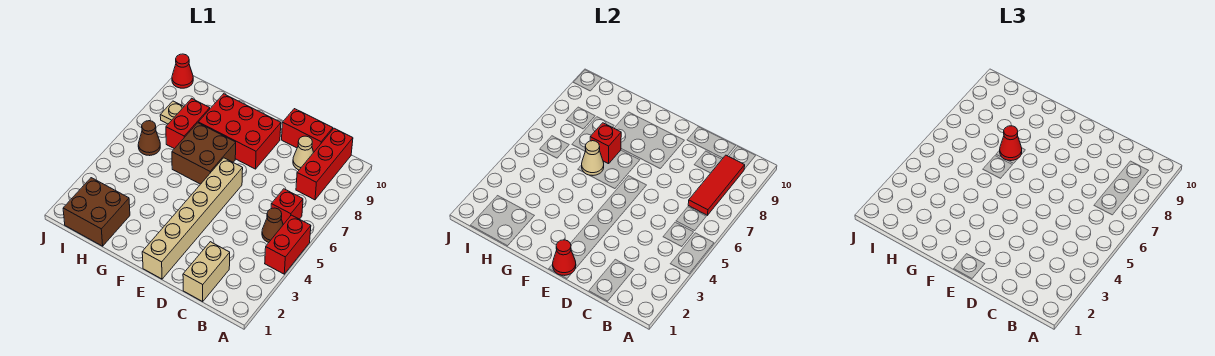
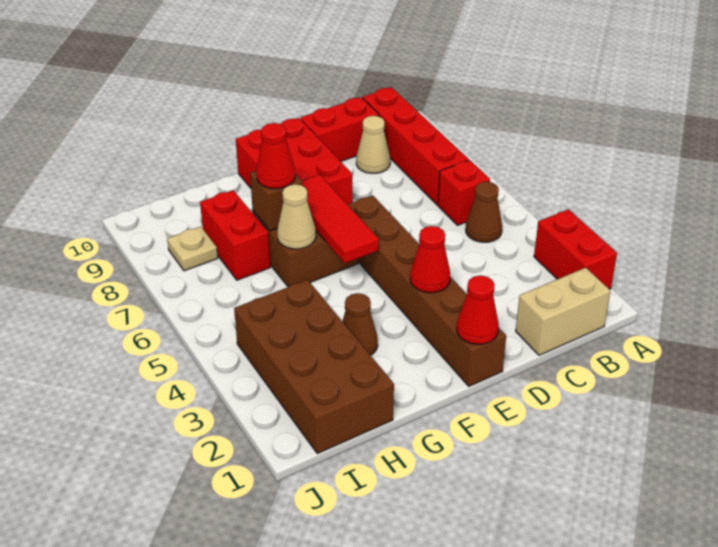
red brick A4:A5 level 1 -> red brick A2:A3 level 1
red tile B7:B9 level 2 -> red tile F5:F7 level 2
red brick B8:B10 level 1 -> red brick B7:B10 level 1
tan brick C1:C2 level 1 -> tan brick B1:C1 level 1
tan brick E1:E6 level 1 -> brown brick E1:E6 level 1
red brick E8:G9 level 1 -> red brick E8:F10 level 1
red brick G7 level 2 -> brown brick G7 level 2
brown brick H1:I2 level 1 -> brown brick H1:I4 level 1
brown cone I6 level 1 -> brown cone G3 level 1
red cone J10 level 1 -> red cone E3 level 2

